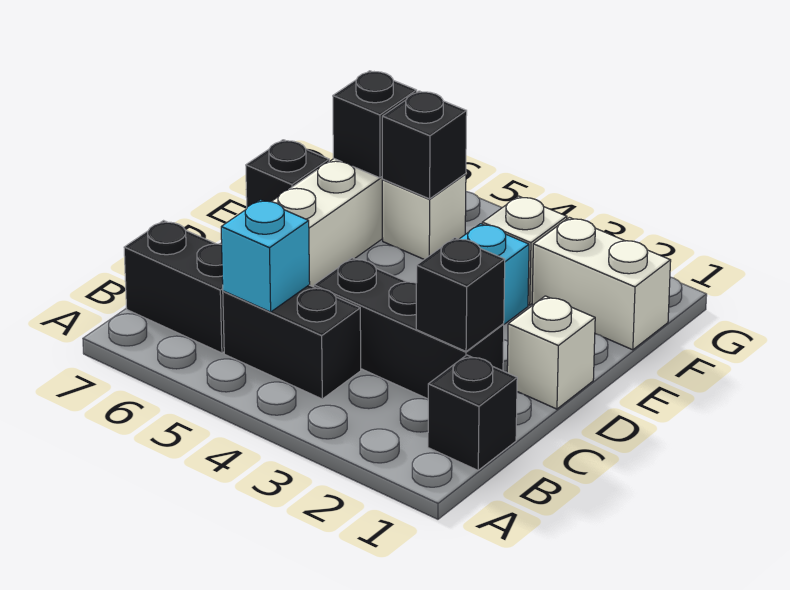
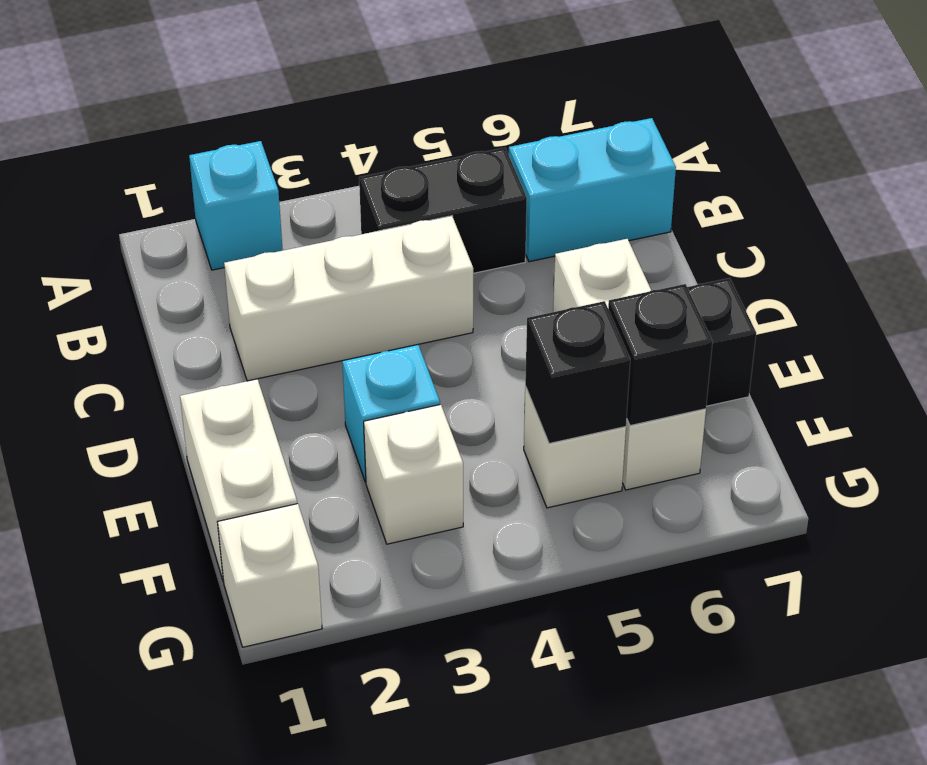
black brick B1 level 1 -> none
cyan brick B5 level 2 -> cyan brick A2 level 1
black brick B6:B7 level 1 -> cyan brick B6:B7 level 1
black brick C2:C4 level 1 -> white brick C2:C4 level 1
black brick C2 level 2 -> none
white brick D1 level 1 -> white brick G1 level 1
white brick F1:F2 level 1 -> white brick E1:F1 level 1

